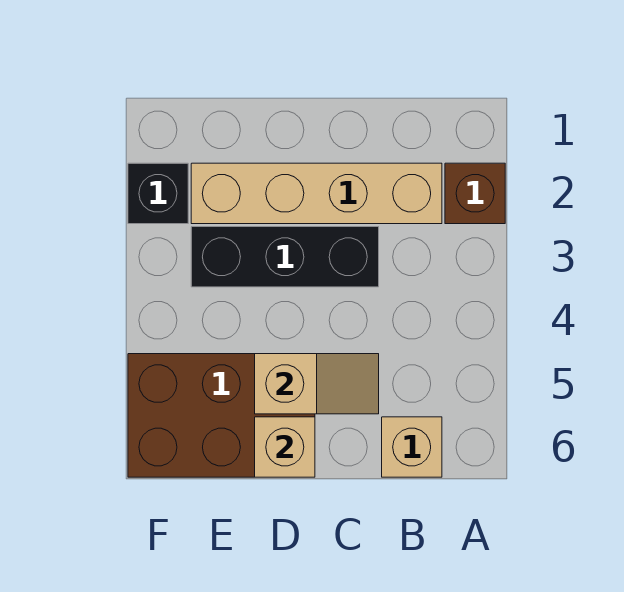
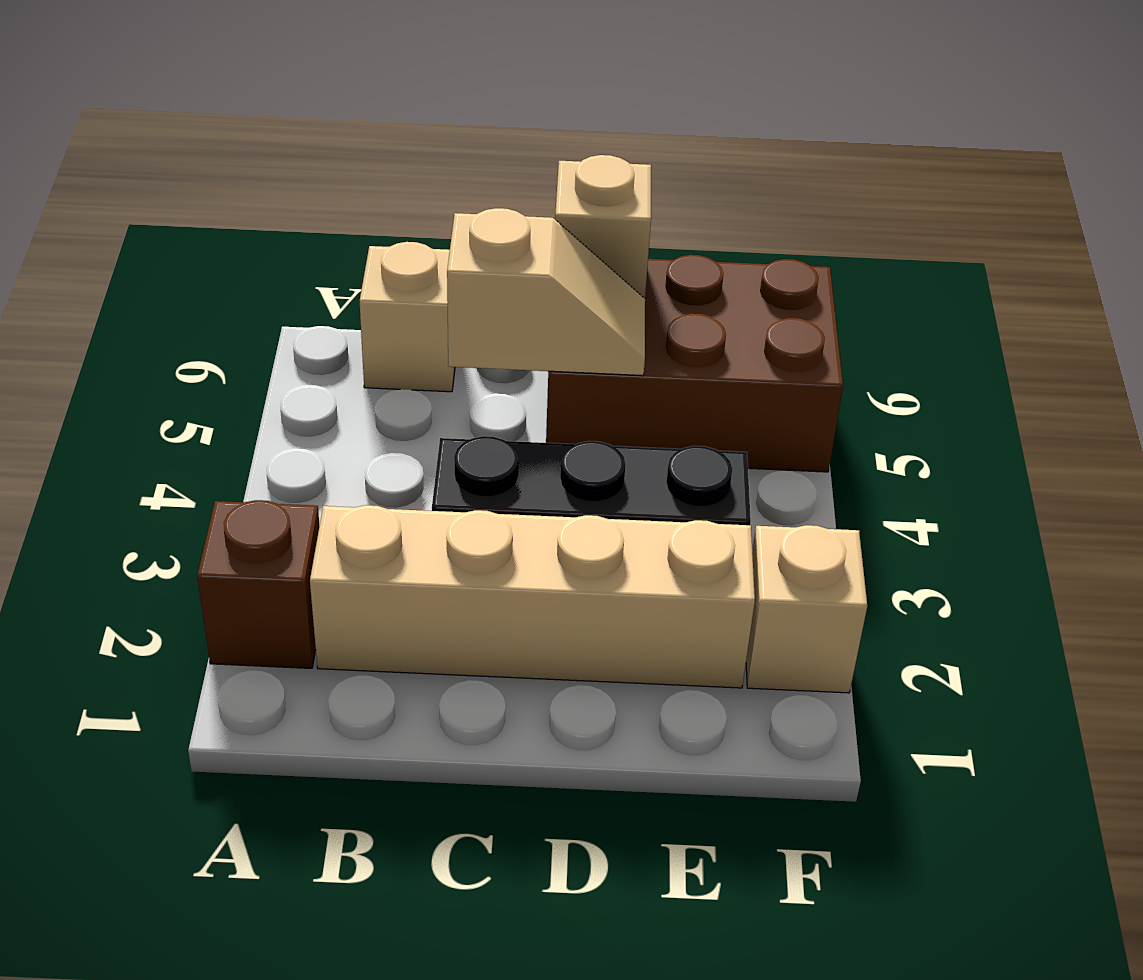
tan slope C5:D5 level 2 top D -> tan slope C5:D5 level 2 top C
black brick F2 level 1 -> tan brick F2 level 1

